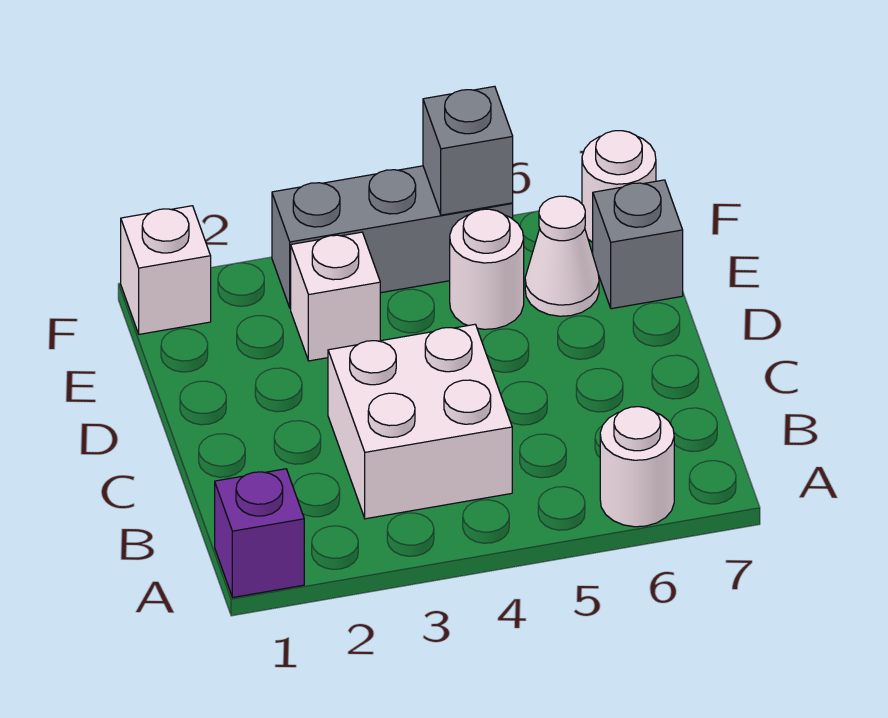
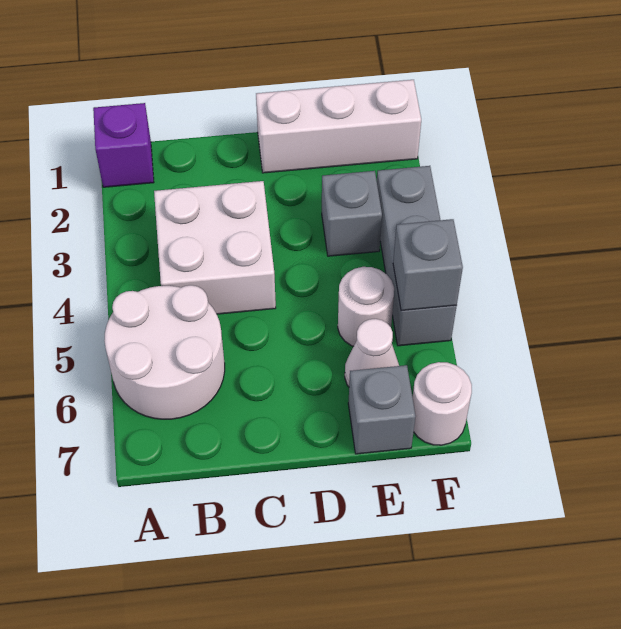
white round brick A6 level 1 -> white round brick A5:B6 level 1
white brick E3 level 1 -> grey brick E3 level 1
white brick F1 level 1 -> white brick D1:F1 level 1

